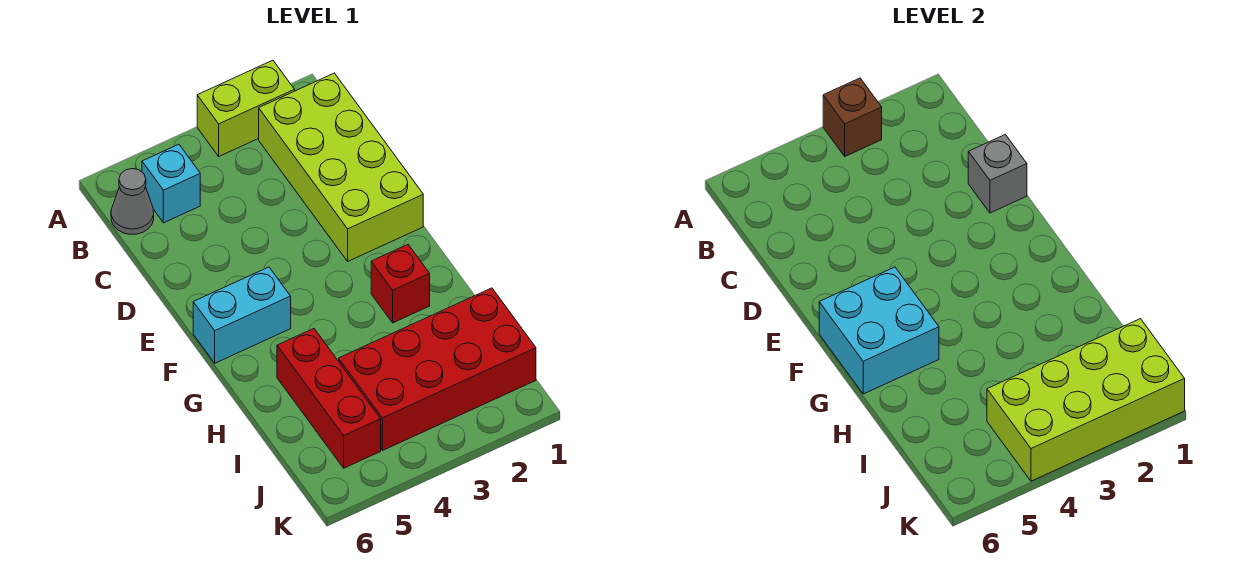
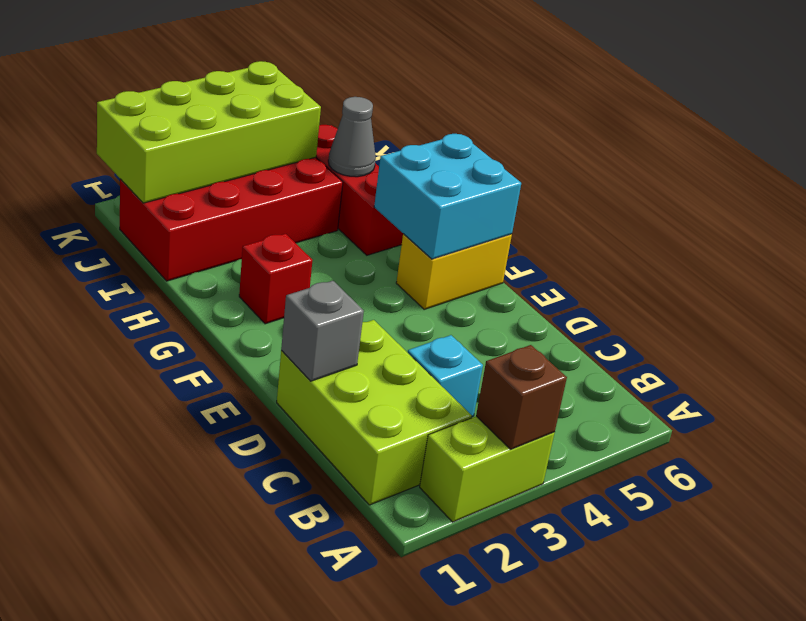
lime brick B1:E2 level 1 -> lime brick B1:D2 level 1
cyan brick B5 level 1 -> cyan brick C3 level 1
grey cone B6 level 1 -> grey cone I5 level 2
cyan brick F5:F6 level 1 -> yellow brick F5:F6 level 1

